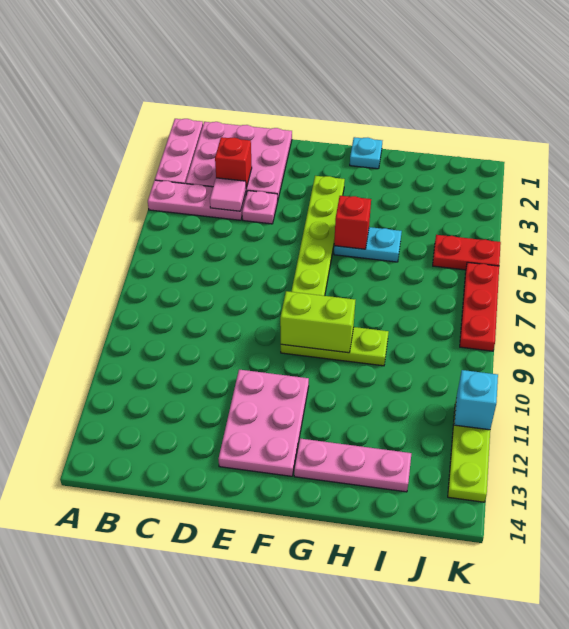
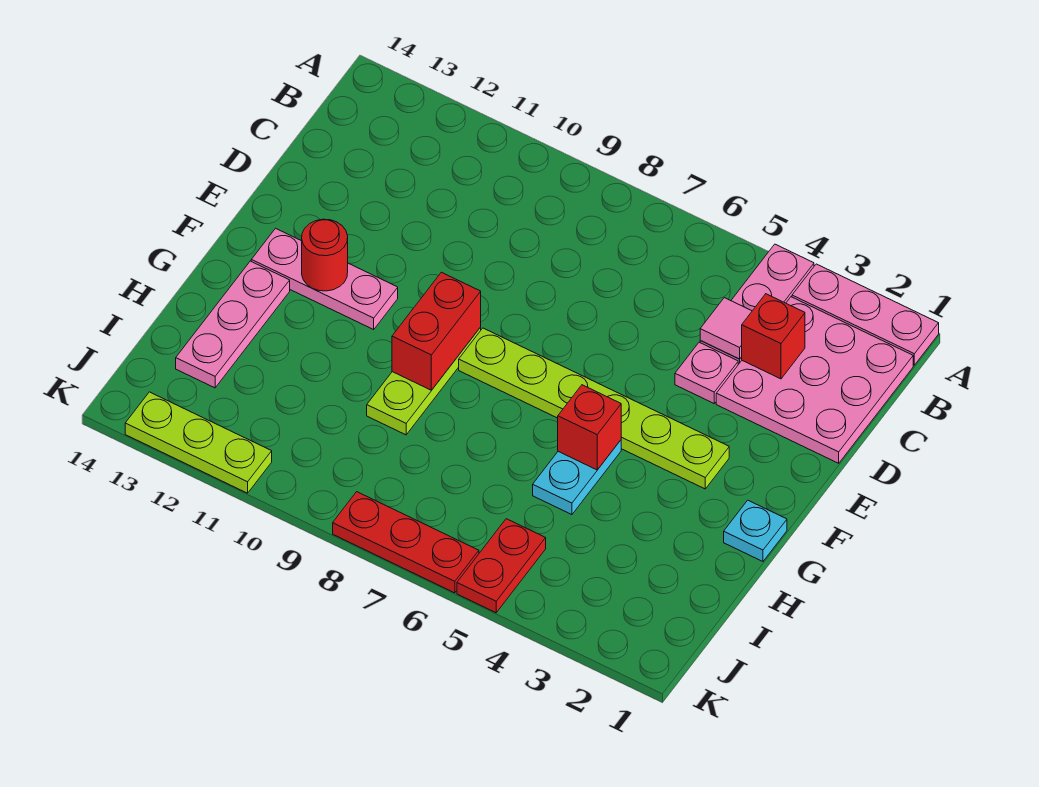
pink plate E11:F13 level 1 -> pink plate F11:F13 level 1
lime brick F9:G9 level 2 -> red brick F9:G9 level 2
none -> red round brick F12 level 2
cyan brick K11 level 2 -> none

